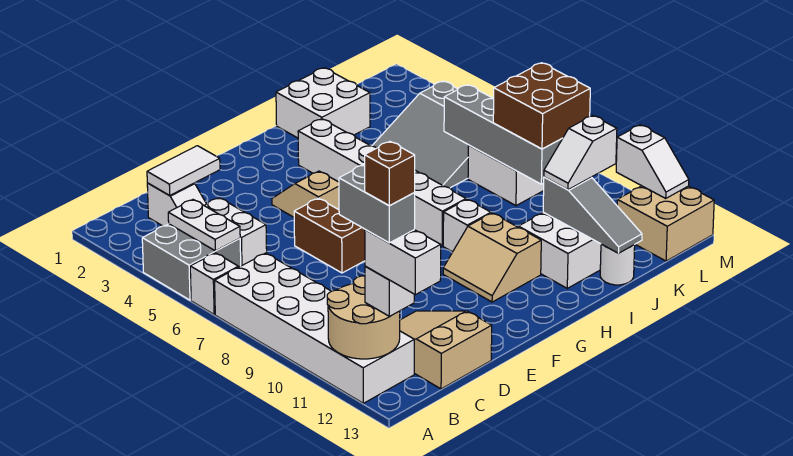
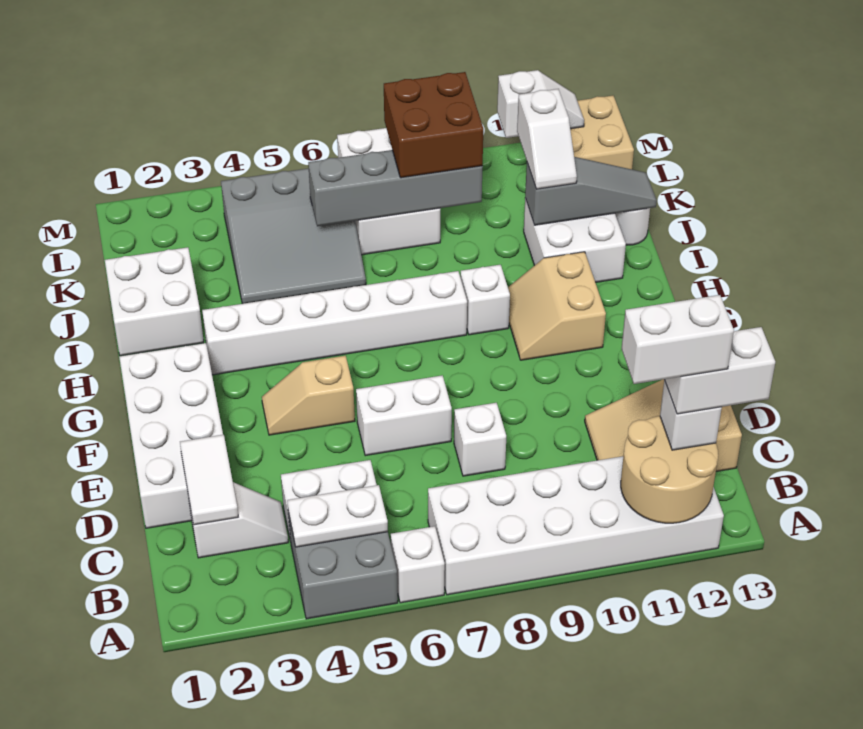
grey brick B11:B12 level 5 -> white brick B11:B12 level 5
brown brick B12 level 6 -> none
none -> white brick D1:G2 level 1
none -> white brick D8 level 1
brown brick E6:E7 level 1 -> white brick E6:E7 level 1
tan slope G10:H11 level 1 top H -> tan slope G10:H11 level 1 top 11

